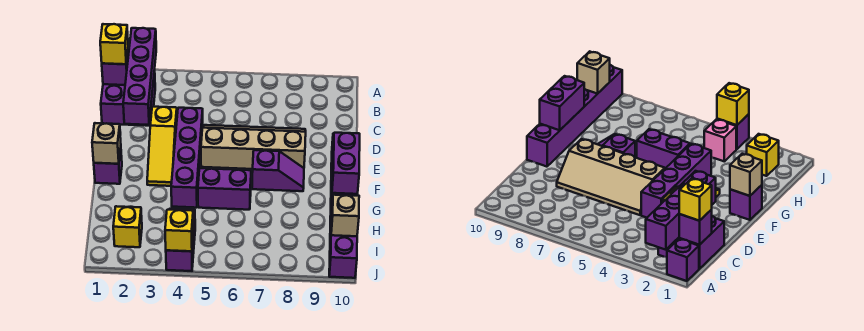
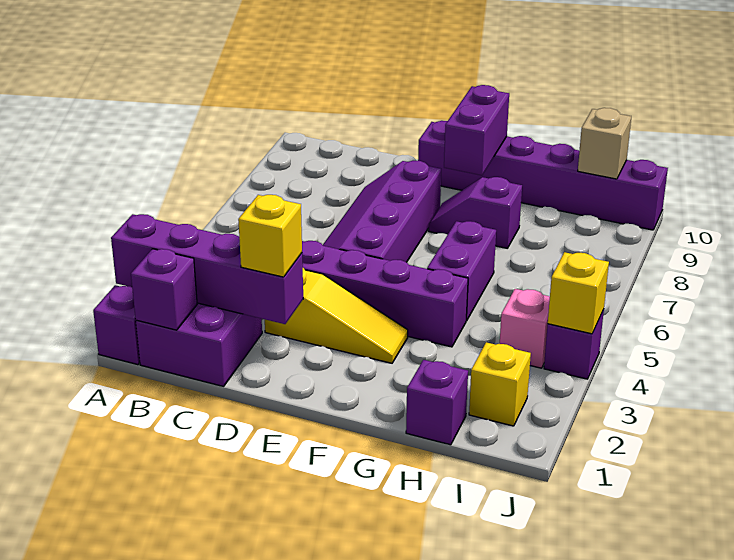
yellow brick B1 level 3 -> yellow brick D2 level 3
tan slope D5:E8 level 1 top E -> purple slope D5:E8 level 1 top E
purple brick F1 level 1 -> purple brick H1 level 1
tan brick F1 level 2 -> none
purple slope F7:F8 level 1 top 7 -> purple slope F8:G8 level 1 top G
purple brick F10:G10 level 2 -> purple brick F9:F10 level 2

